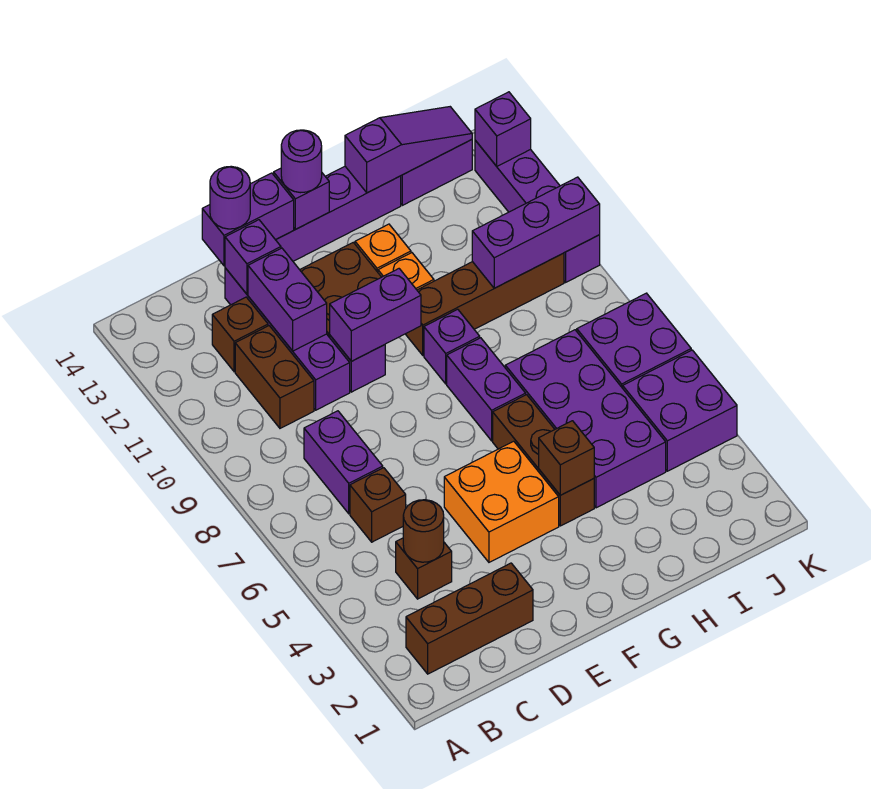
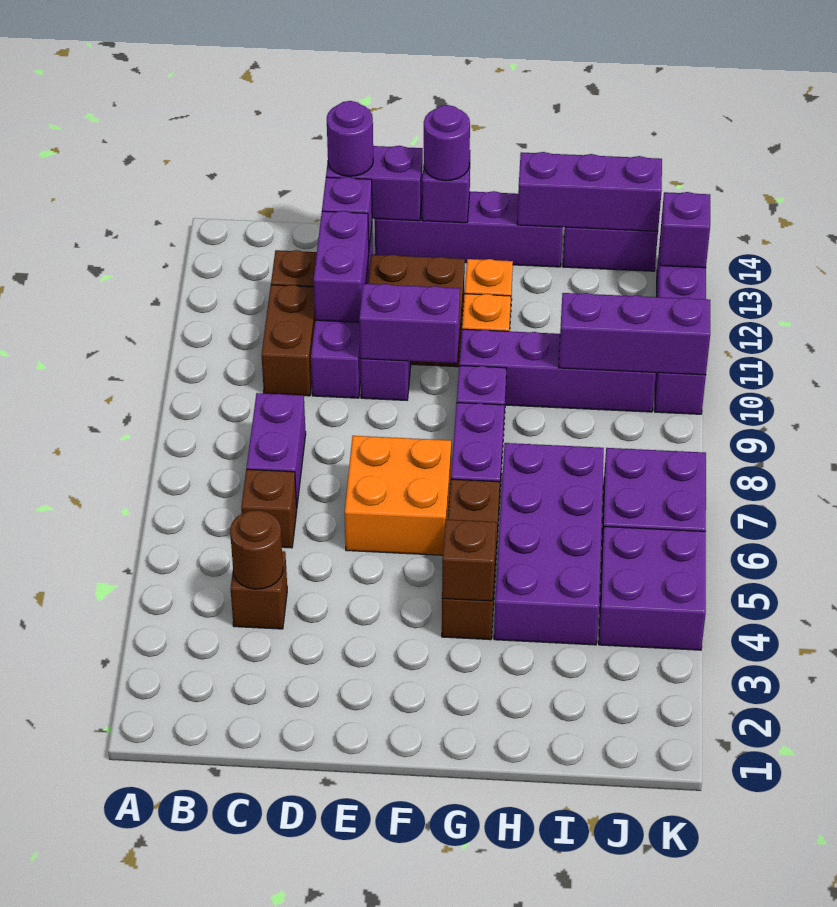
brown brick B2:D2 level 1 -> none
orange brick E4:F5 level 1 -> orange brick E6:F7 level 1
brown brick G10:J10 level 1 -> purple brick G10:J10 level 1
purple slope H14:J14 level 2 top H -> purple brick H14:J14 level 2

